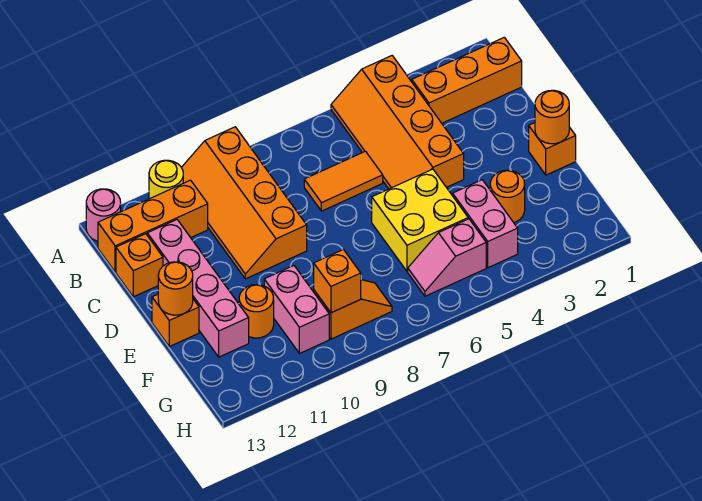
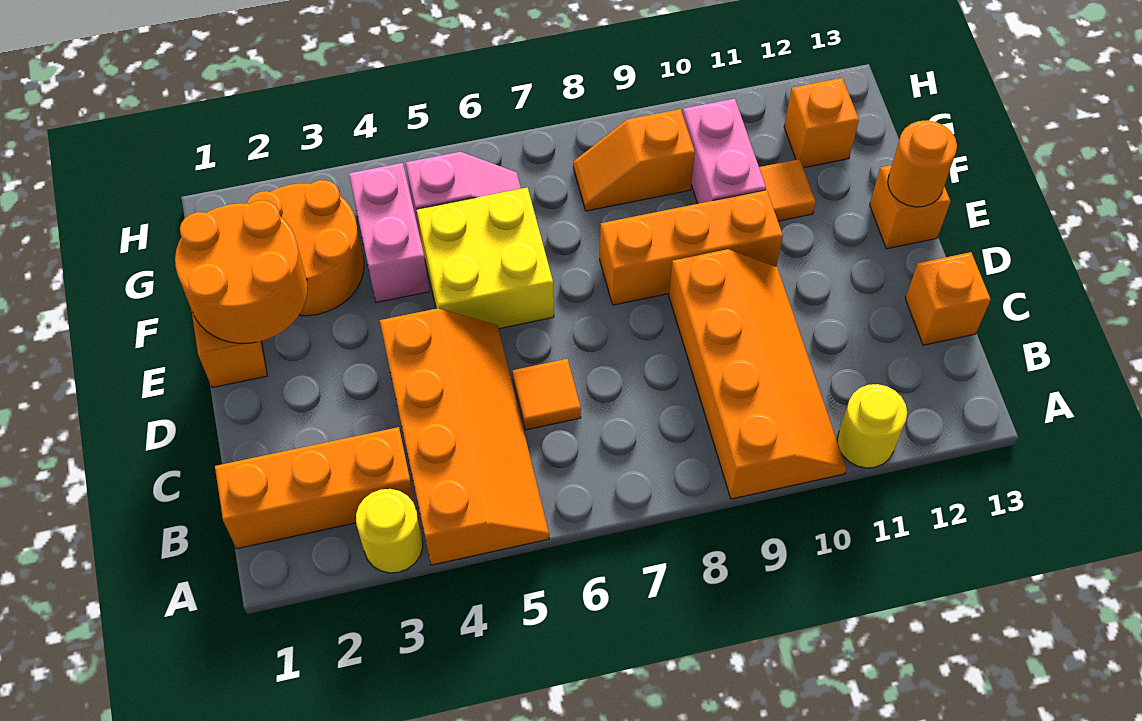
none -> yellow round brick A3 level 1
pink round brick A13 level 1 -> none
orange brick B11:B13 level 1 -> orange brick E8:E10 level 1
orange tile C6:C7 level 1 -> orange tile C6 level 1
pink brick C12:F12 level 1 -> none
orange round brick E1 level 2 -> orange round brick E1:F2 level 2
orange round brick F3 level 1 -> orange round brick F2:G3 level 1
orange round brick F11 level 1 -> orange tile F11 level 1
orange brick G9 level 2 -> orange brick G12 level 1

